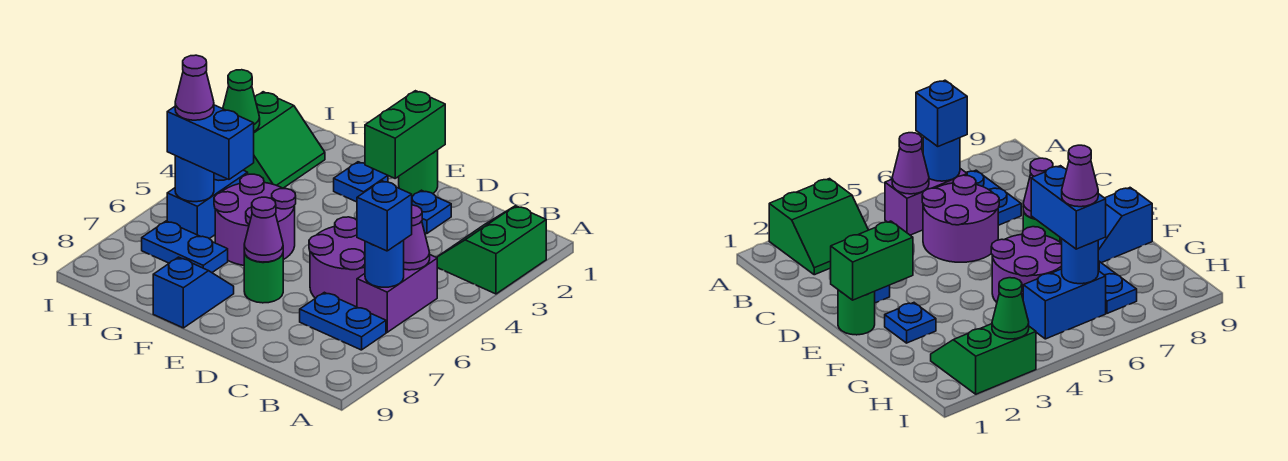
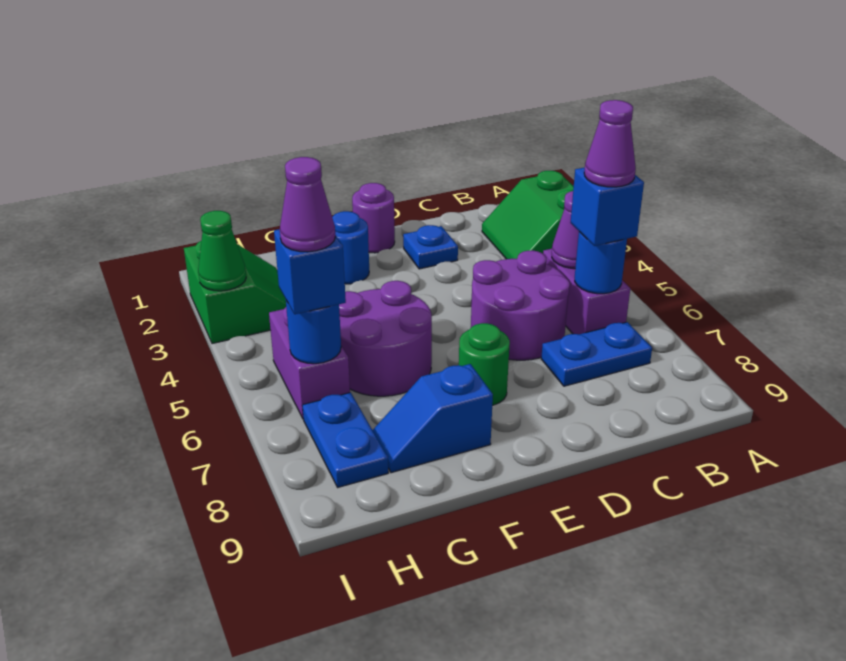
green round brick E1 level 1 -> purple round brick E1 level 1
green brick E1:E2 level 2 -> none
purple cone E7 level 2 -> purple cone B6 level 4
blue plate F2 level 1 -> blue round brick F2 level 1
blue slope F8:F9 level 1 top 9 -> blue slope F8:G8 level 1 top F
blue brick G6:H6 level 3 -> blue brick H6 level 3
blue plate G7:H7 level 1 -> blue plate H7:H8 level 1
blue brick H5:H6 level 1 -> purple brick H5:H6 level 1

